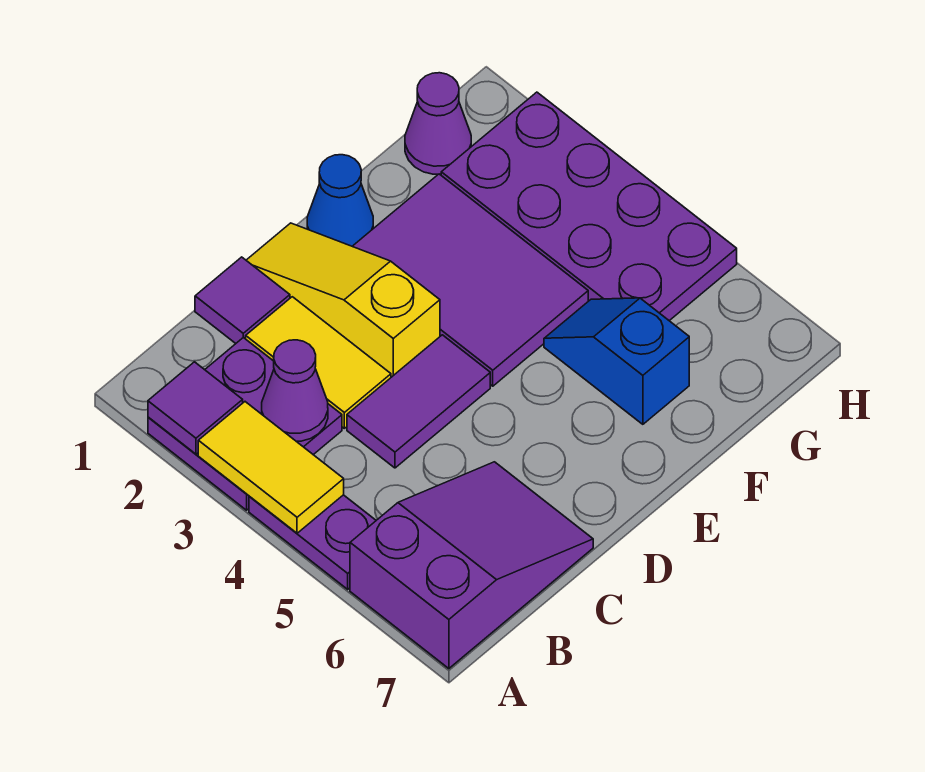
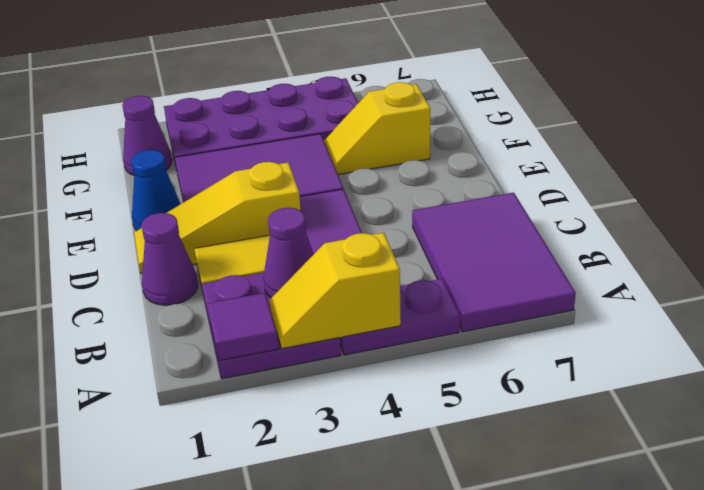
yellow tile A3:A4 level 2 -> yellow slope A3:A4 level 2 top 4
purple slope A6:C7 level 1 top A -> purple tile A6:C7 level 1
purple tile C1 level 1 -> purple cone C1 level 1
blue slope F5:F6 level 1 top 6 -> yellow slope F5:F6 level 1 top 6

